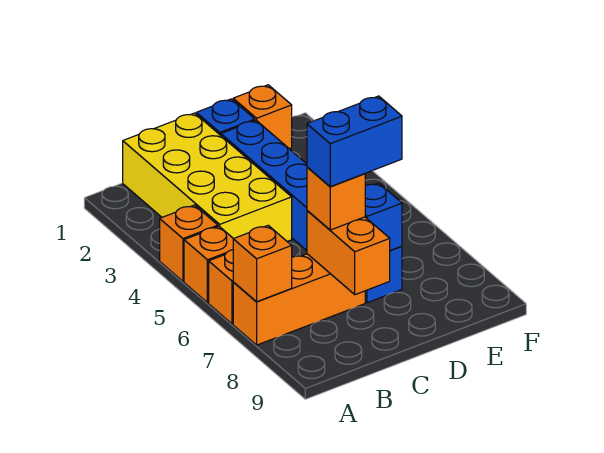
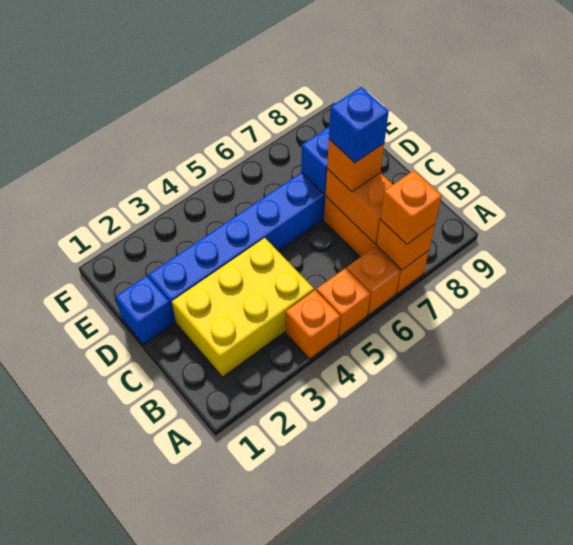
yellow brick B1:C4 level 1 -> yellow brick B2:C4 level 1
orange brick C7:C8 level 2 -> orange brick B7:C7 level 2
blue brick C7:D7 level 4 -> blue brick C7 level 4
orange brick E1 level 1 -> orange brick A7 level 3

